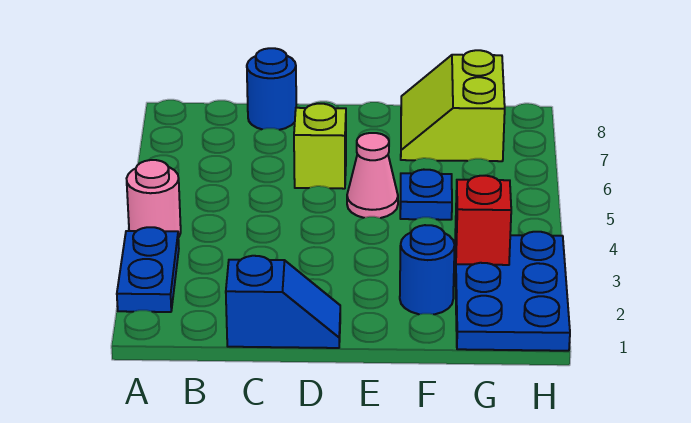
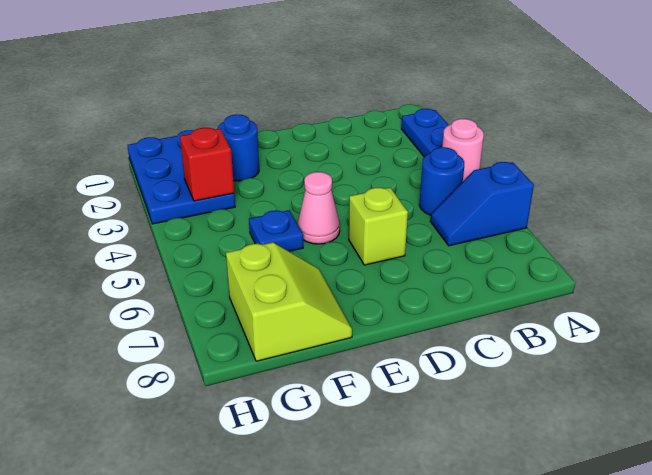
blue slope C1:D1 level 1 top C -> blue slope A6:B6 level 1 top A
blue round brick C8 level 1 -> blue round brick B5 level 1

